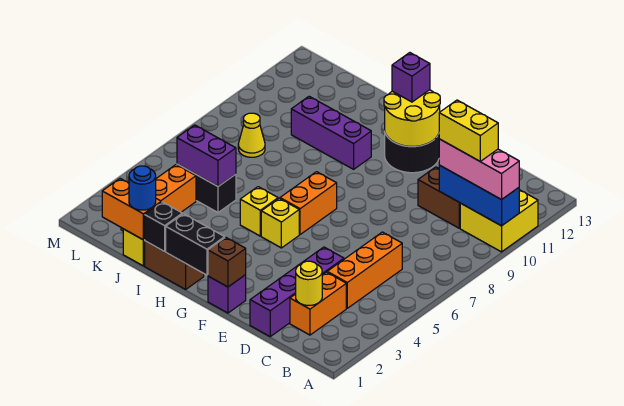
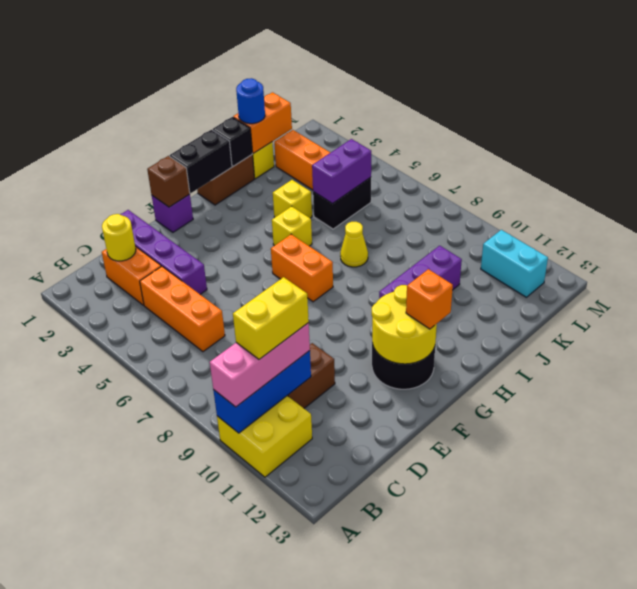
yellow brick G5 level 1 -> yellow brick I4 level 1
purple brick G12 level 3 -> orange brick G12 level 3
yellow cone K8 level 1 -> yellow cone I7 level 1
none -> cyan brick L11:L12 level 1

